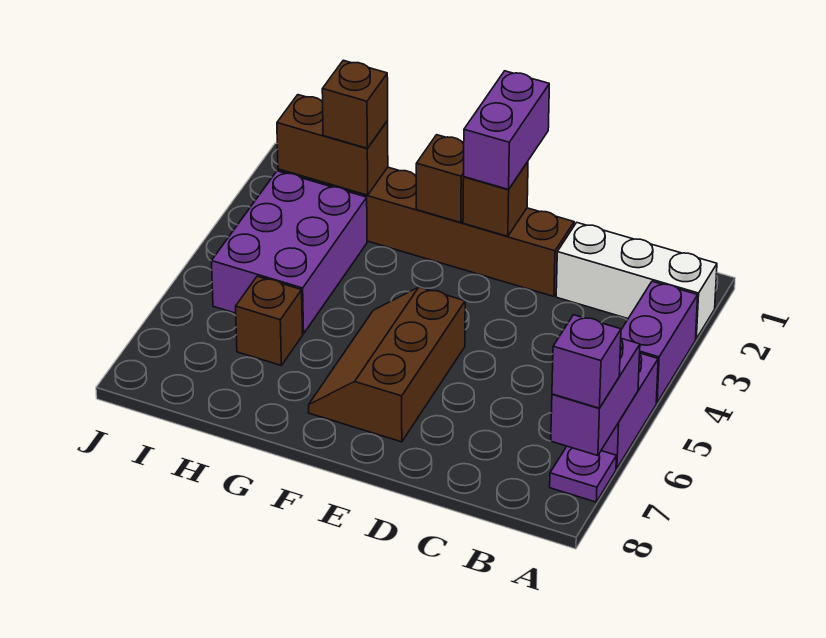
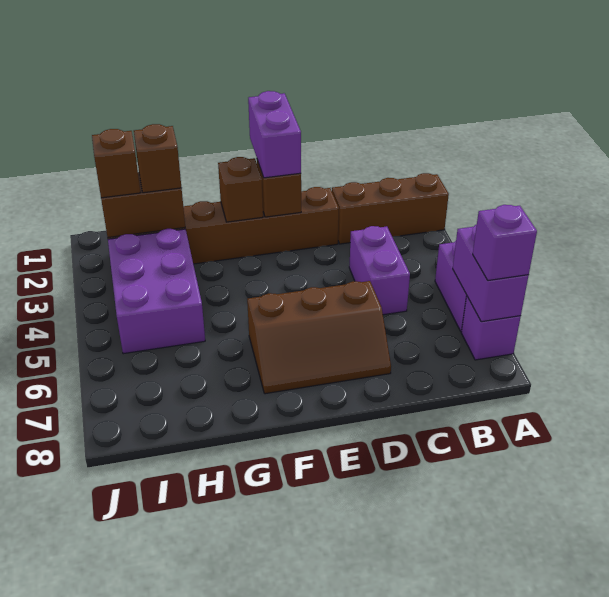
white brick A2:C2 level 1 -> brown brick A2:C2 level 1
purple brick A3:A4 level 1 -> purple brick C4:C5 level 1
purple plate A7 level 1 -> purple brick A7 level 1
brown slope E5:F7 level 1 top E -> brown slope D6:F7 level 1 top 6
brown brick H6 level 1 -> brown brick I2 level 3

